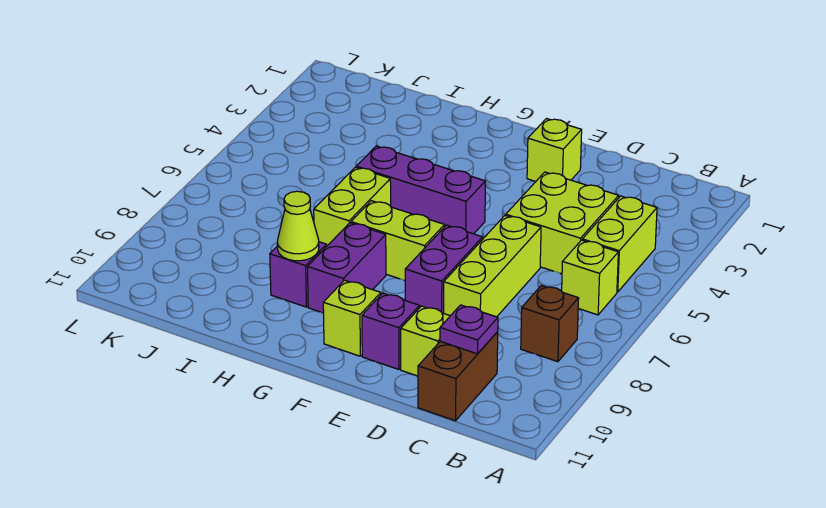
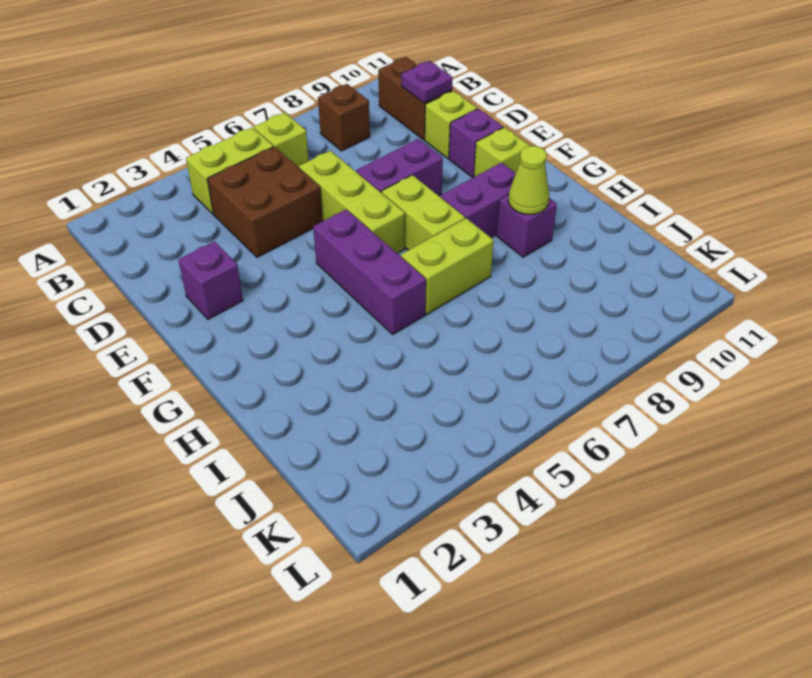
lime brick C4:D5 level 1 -> brown brick C4:D5 level 1
brown brick C10:C11 level 1 -> brown brick B10:C10 level 1
lime brick D6:D8 level 1 -> lime brick D6:F6 level 1
lime brick E2 level 1 -> purple brick E2 level 1

